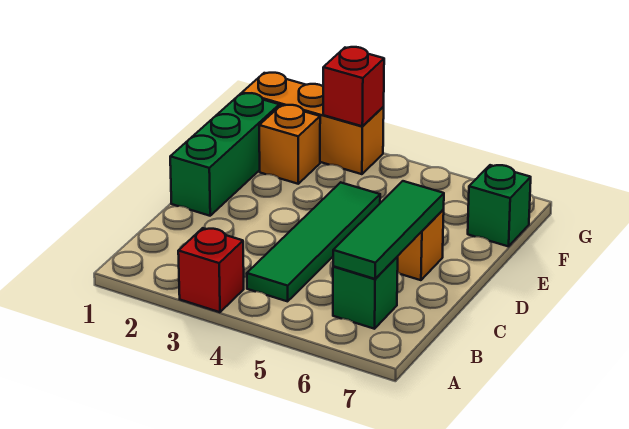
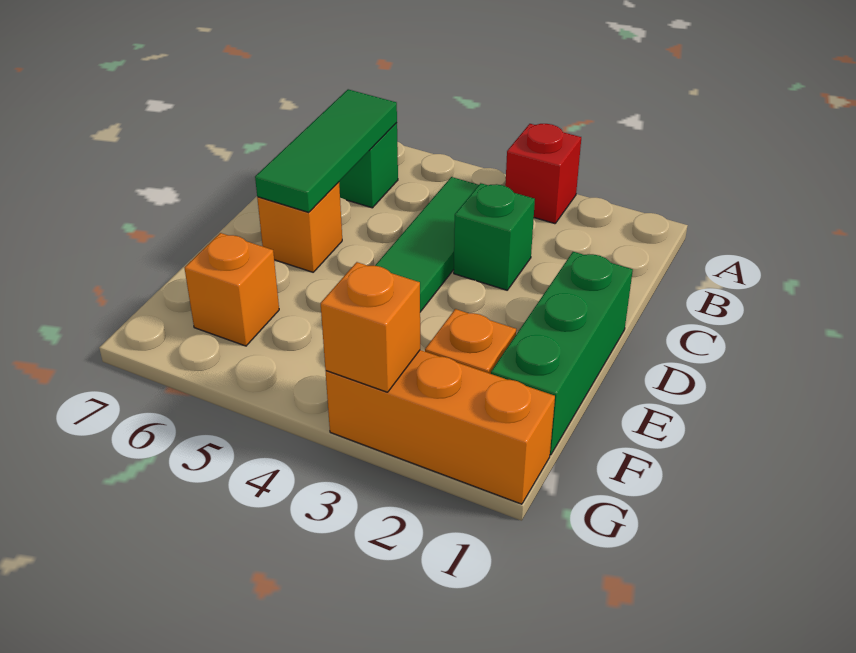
none -> orange brick F6 level 1
green brick F7 level 1 -> green brick C3 level 1
red brick G3 level 2 -> orange brick G3 level 2

